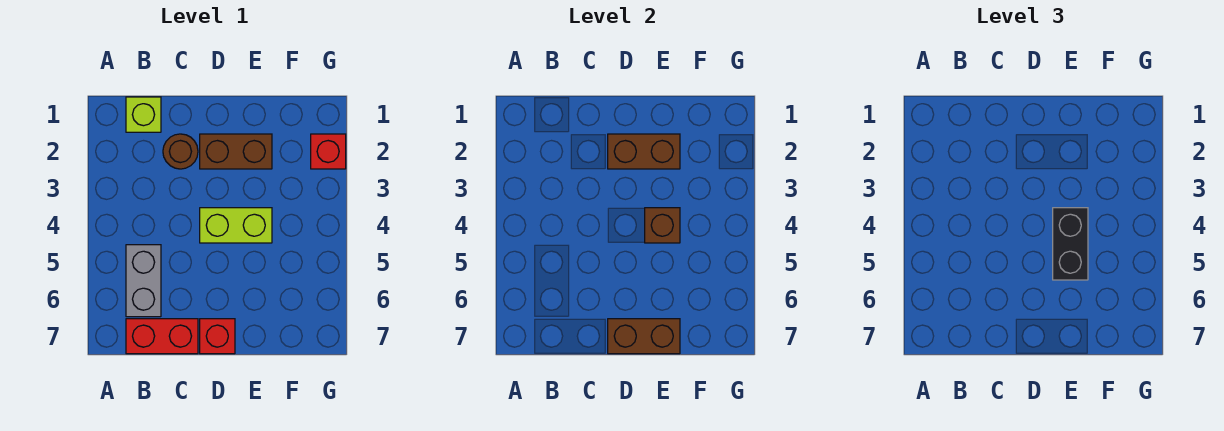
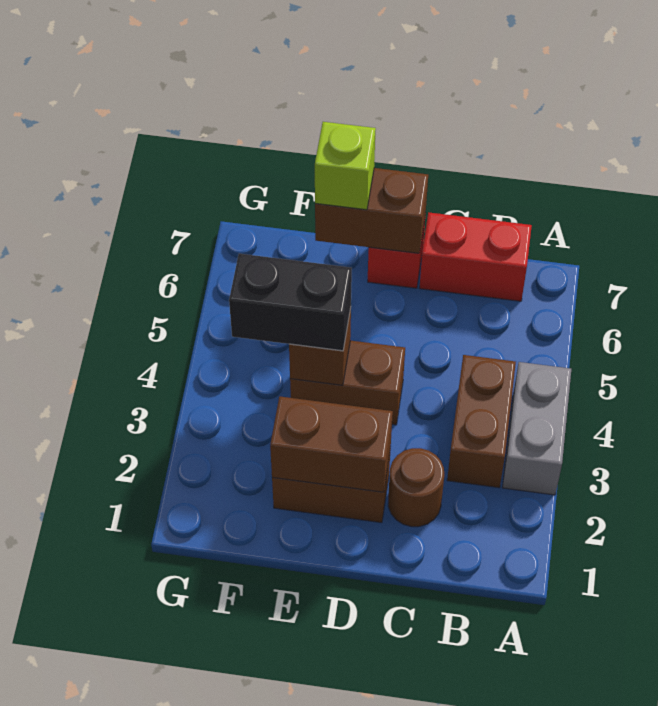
lime brick B1 level 1 -> lime brick E7 level 3
none -> brown brick B3:B4 level 1
grey brick B5:B6 level 1 -> grey brick A3:A4 level 1
lime brick D4:E4 level 1 -> brown brick D4:E4 level 1
black brick E4:E5 level 3 -> black brick E4:F4 level 3
red brick G2 level 1 -> none

